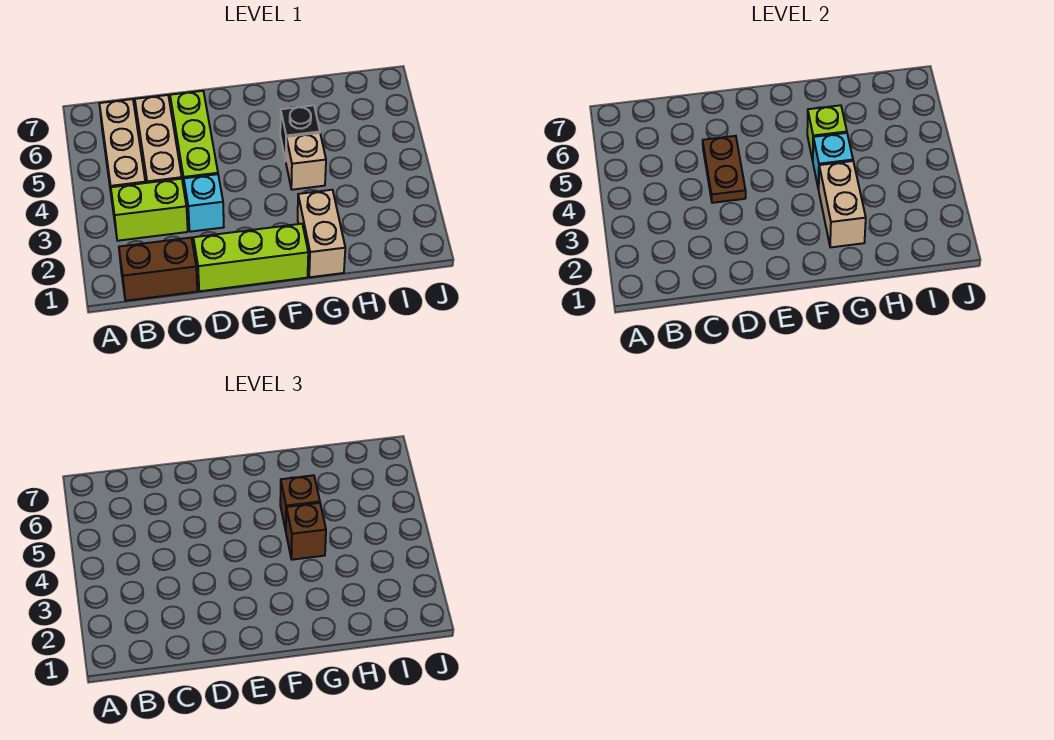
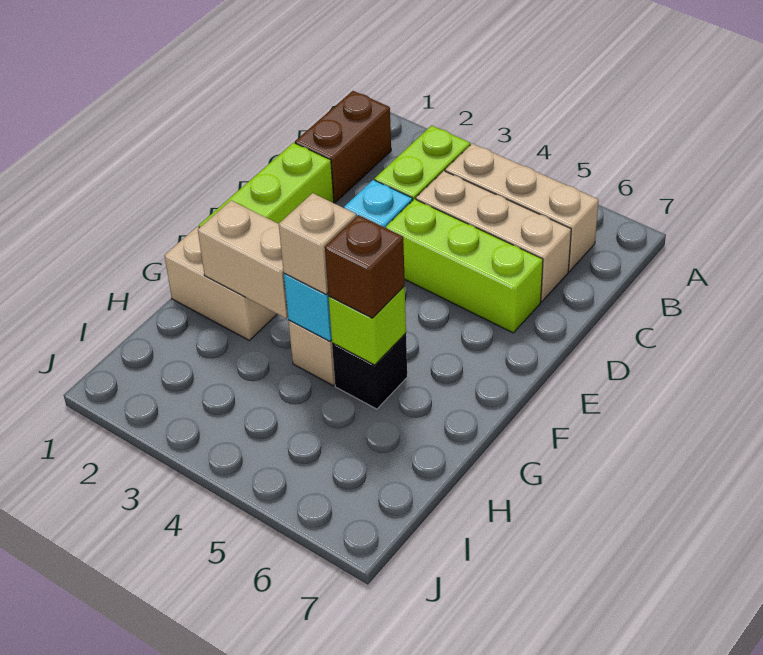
brown plate D4:D5 level 2 -> none
brown brick G4 level 3 -> tan brick G4 level 3

